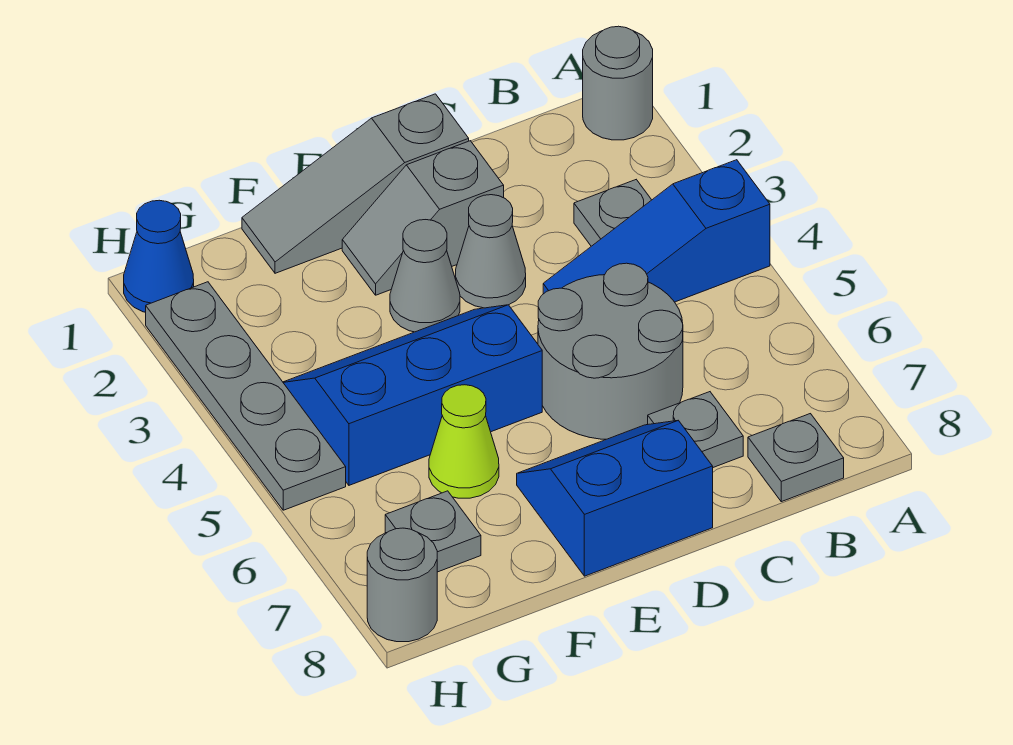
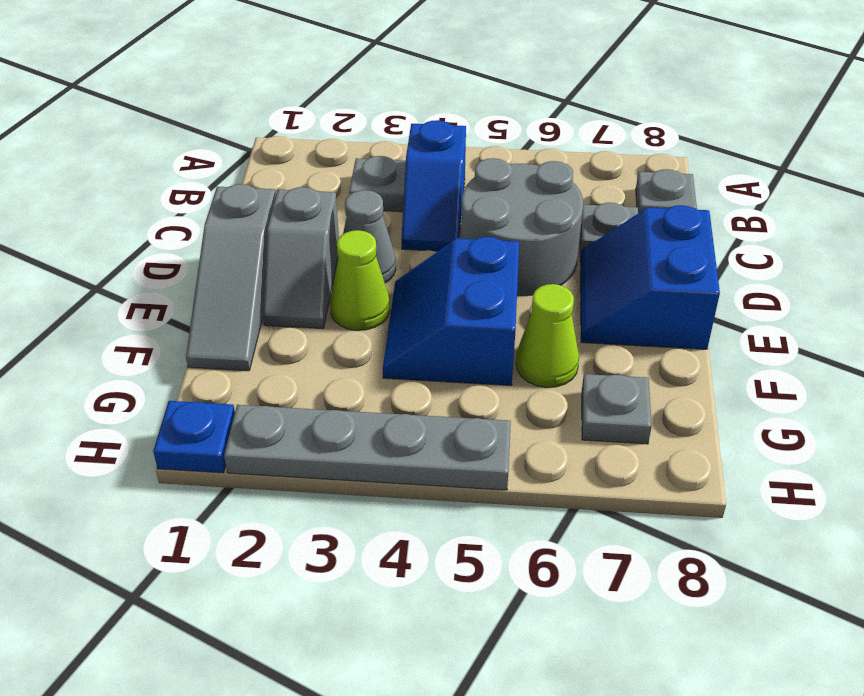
grey round brick A1 level 1 -> none
blue slope A4:C4 level 1 top A -> blue slope B4:C4 level 1 top B
grey cone E3 level 1 -> lime cone E3 level 1
blue slope E4:G5 level 1 top 5 -> blue slope E4:F5 level 1 top 5
blue cone H1 level 1 -> blue plate H1 level 1
grey round brick H8 level 1 -> none

